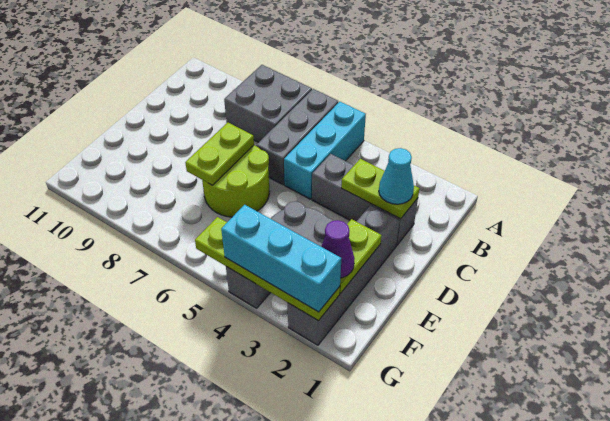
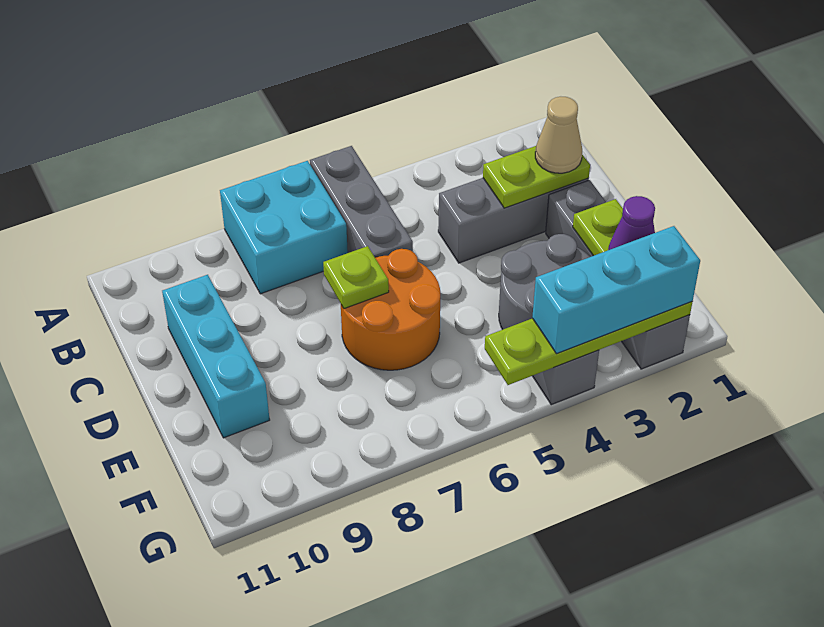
cyan brick A5:C5 level 1 -> cyan brick C10:E10 level 1
grey brick A7:B8 level 1 -> cyan brick A7:B8 level 1
cyan cone C2 level 3 -> tan cone C2 level 3
lime round brick D6:E7 level 1 -> orange round brick D6:E7 level 1
lime plate D7:E7 level 2 -> lime plate D7 level 2

